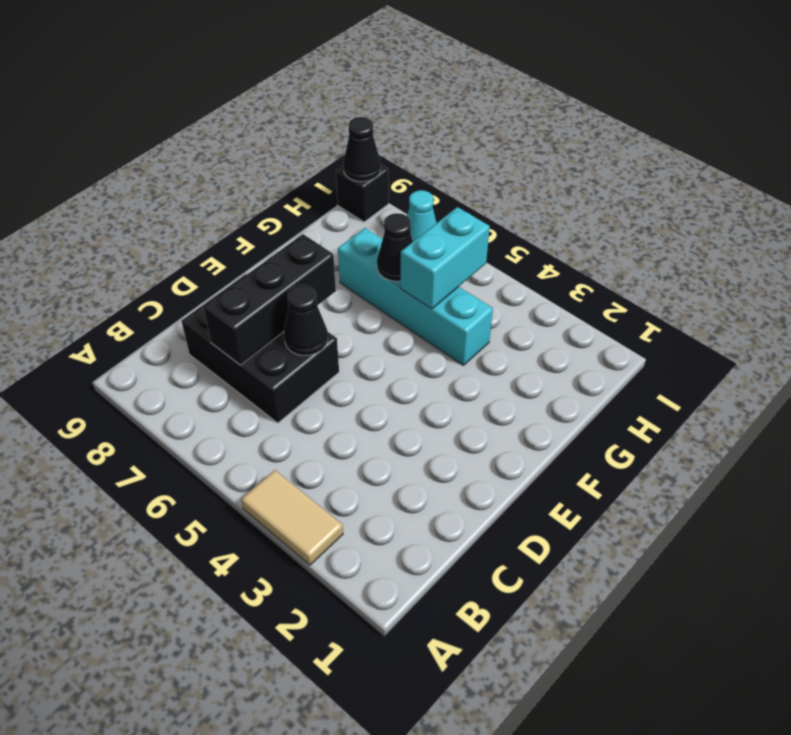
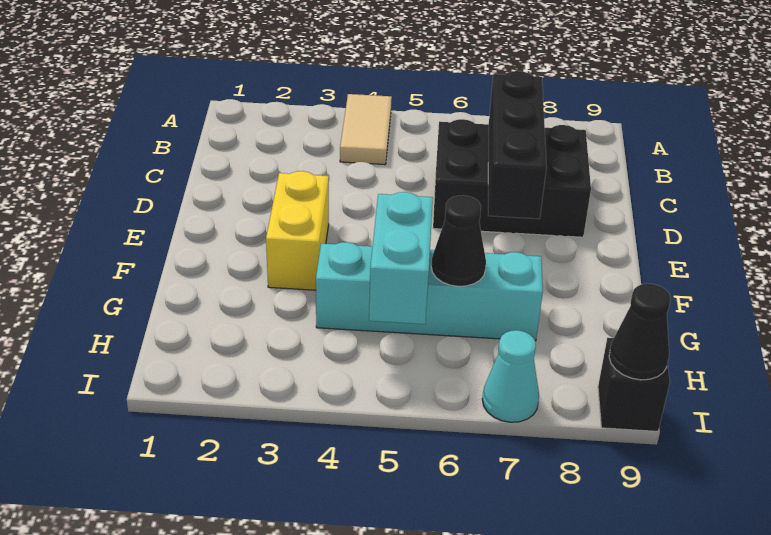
tan tile A3:A4 level 1 -> tan tile A4:B4 level 1
black cone D6 level 2 -> none
none -> yellow brick E3:F3 level 1

